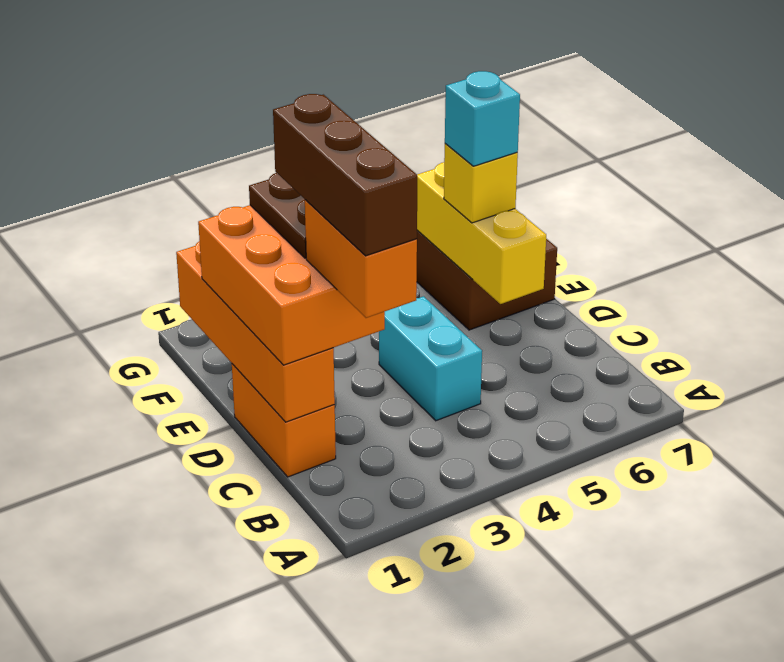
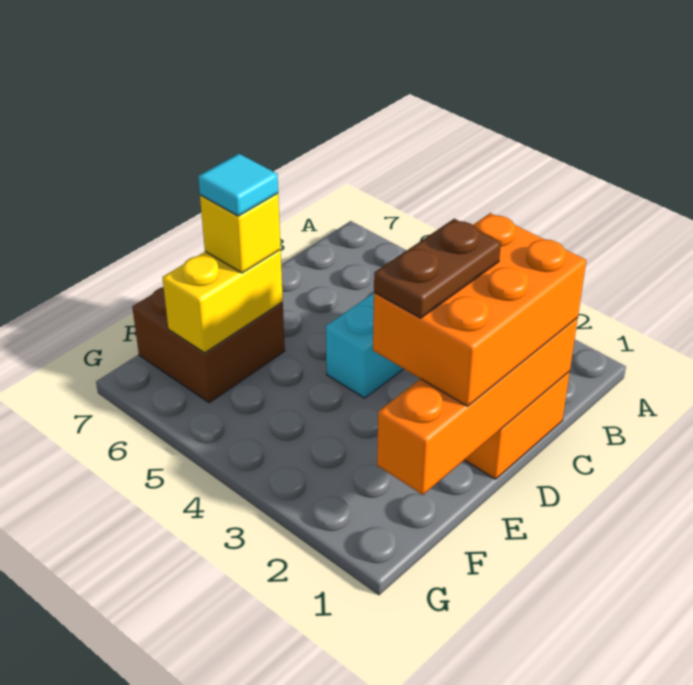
orange brick B2:C2 level 4 -> none
brown brick B2:D2 level 5 -> none
yellow brick D6:F6 level 2 -> yellow brick E6:F6 level 2
cyan brick E6 level 4 -> cyan tile E6 level 4

